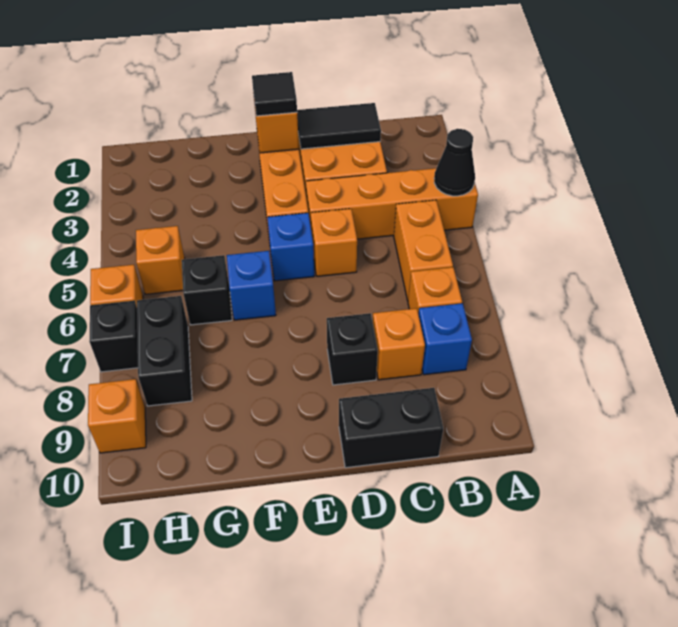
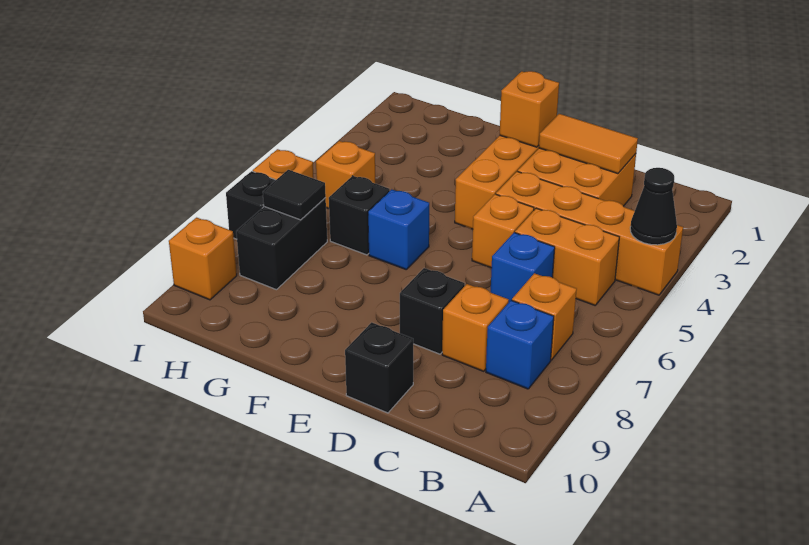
orange brick B5:B6 level 1 -> orange brick B5:C5 level 1
black tile C2:D2 level 2 -> orange tile C2:D2 level 2
black brick C10:D10 level 1 -> black brick D10 level 1
black tile E2 level 3 -> black tile H7 level 2
blue brick E5 level 1 -> blue brick C6 level 1

